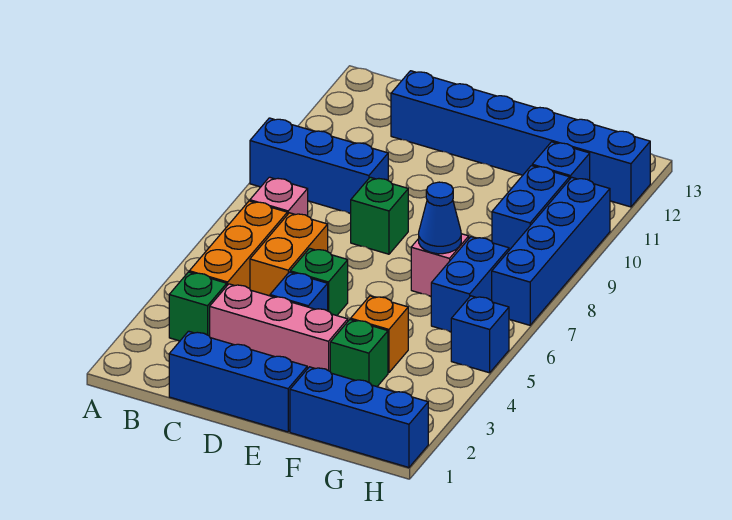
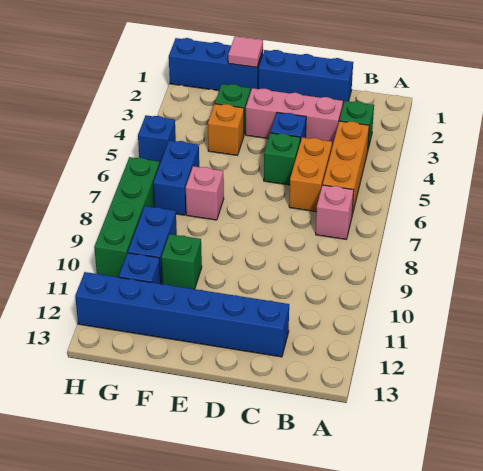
blue brick A9:C9 level 1 -> none
green brick D8 level 1 -> green brick F10 level 1
none -> pink tile F1 level 2
blue cone F7 level 2 -> none
blue brick H7:H10 level 1 -> green brick H7:H10 level 1

